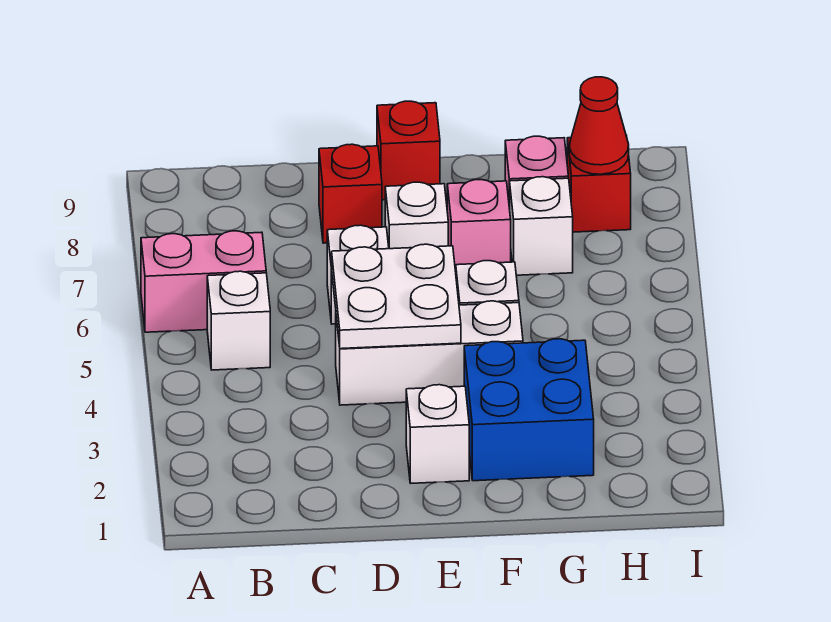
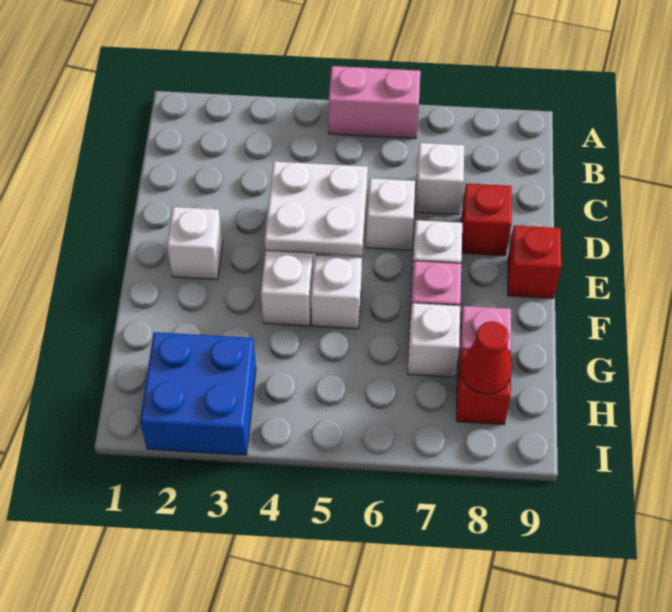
pink brick A6:B6 level 1 -> pink brick A5:A6 level 1
white brick B5 level 1 -> white brick C7 level 1
blue brick F2:G3 level 1 -> blue brick H2:I3 level 1

